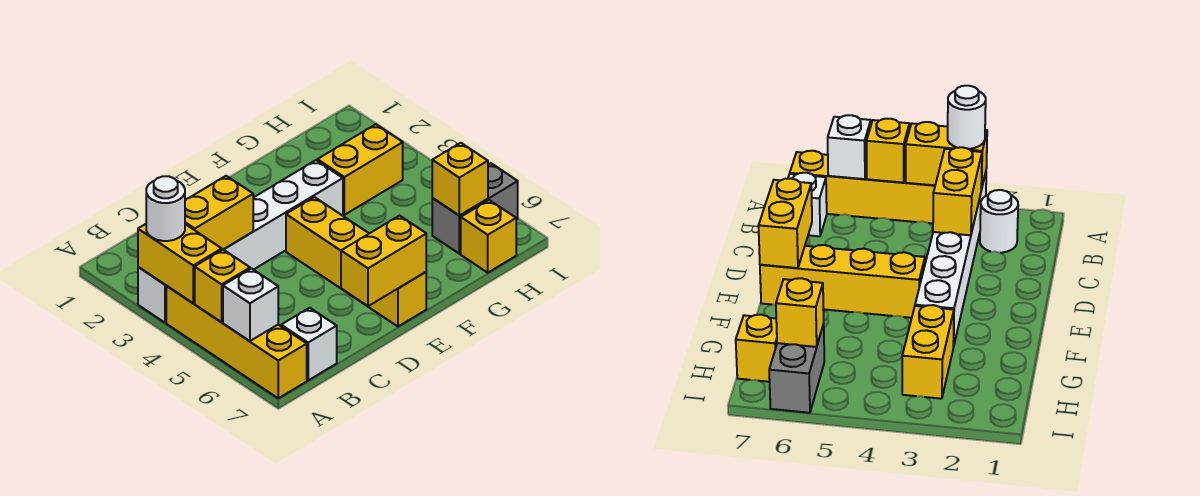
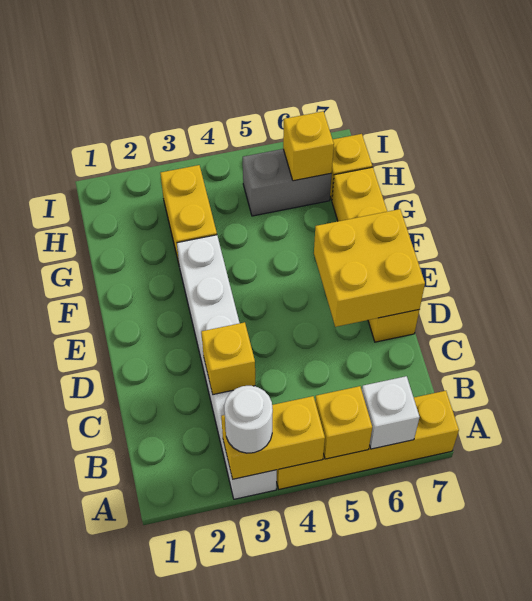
white round brick B2 level 1 -> none
yellow brick B3:C3 level 2 -> yellow brick C3 level 2
white brick B7 level 1 -> none
yellow brick D7:E7 level 2 -> yellow brick D6:E7 level 2
yellow brick E4:E7 level 1 -> yellow brick D7:G7 level 1
grey brick H6:I6 level 1 -> grey brick H5:H6 level 1

